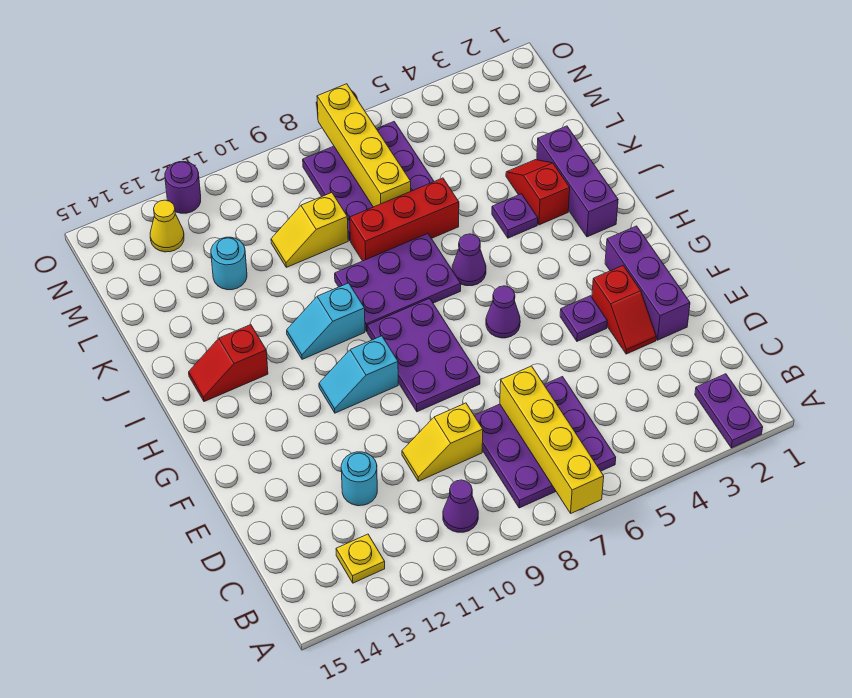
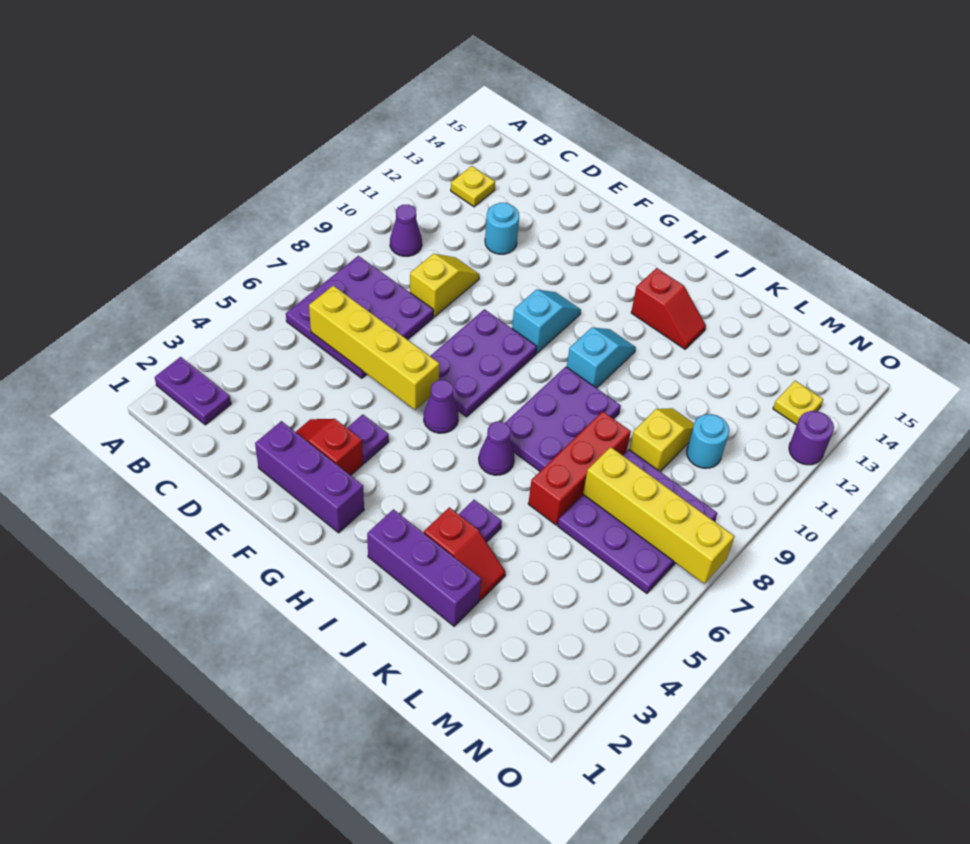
yellow brick A7:D7 level 2 -> yellow brick C6:F6 level 2
purple plate F8:H9 level 1 -> purple plate F7:G9 level 1
red slope I13:I14 level 1 top 13 -> red slope I13:J13 level 1 top I
cyan round brick L12 level 1 -> cyan round brick M10 level 1
yellow cone N13 level 1 -> yellow plate N13 level 1

